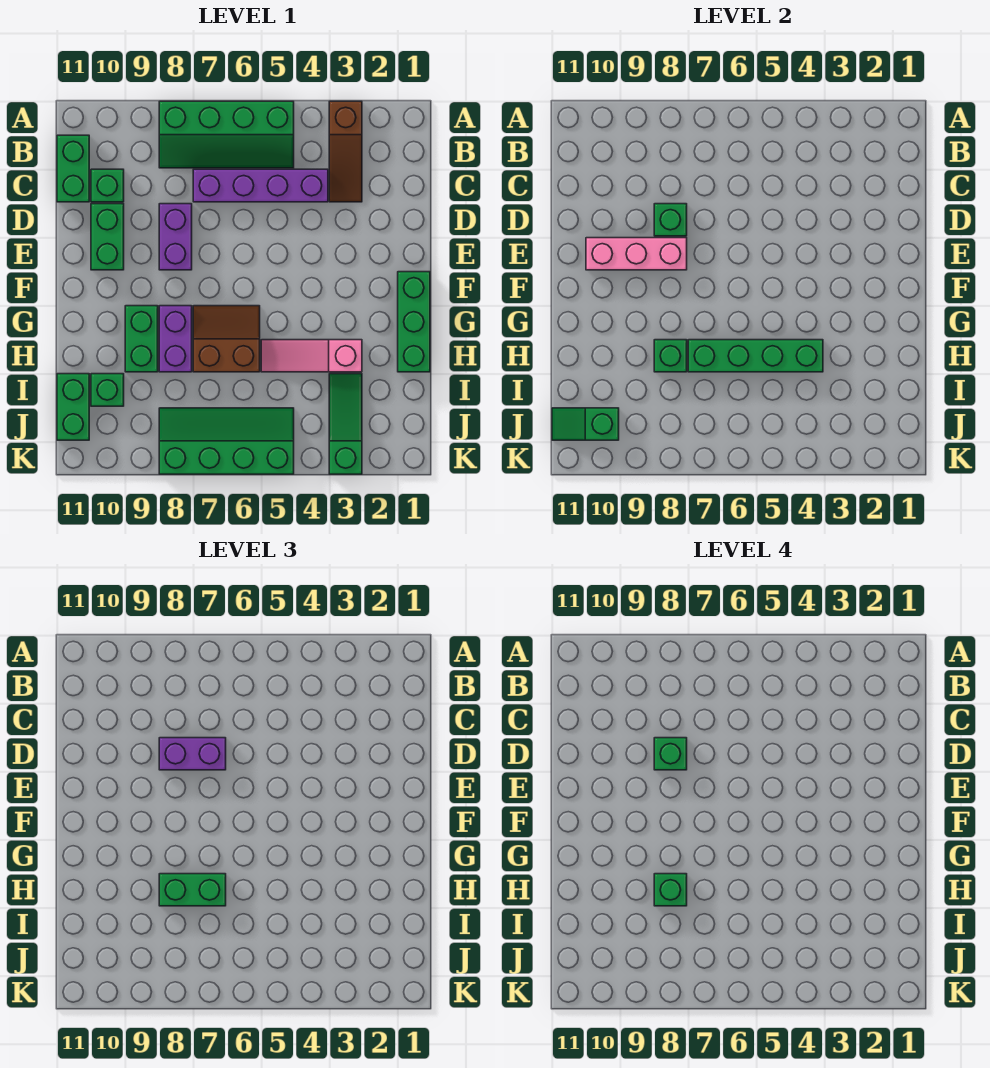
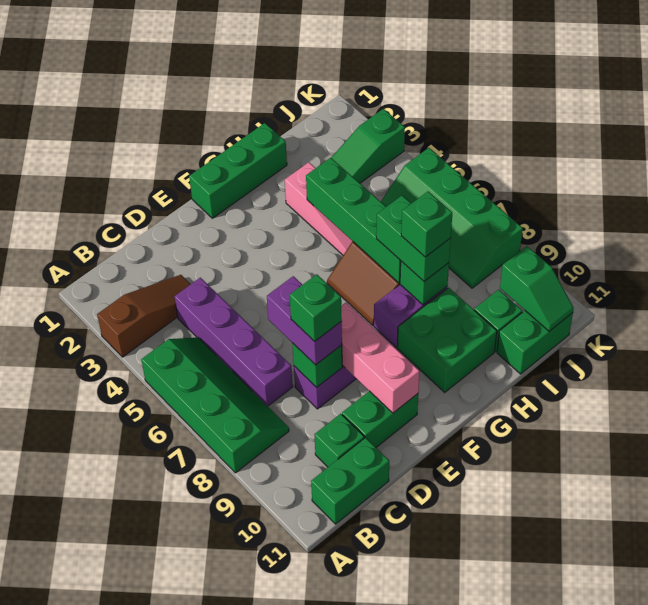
green brick G9:H9 level 1 -> green brick G9:H10 level 1

